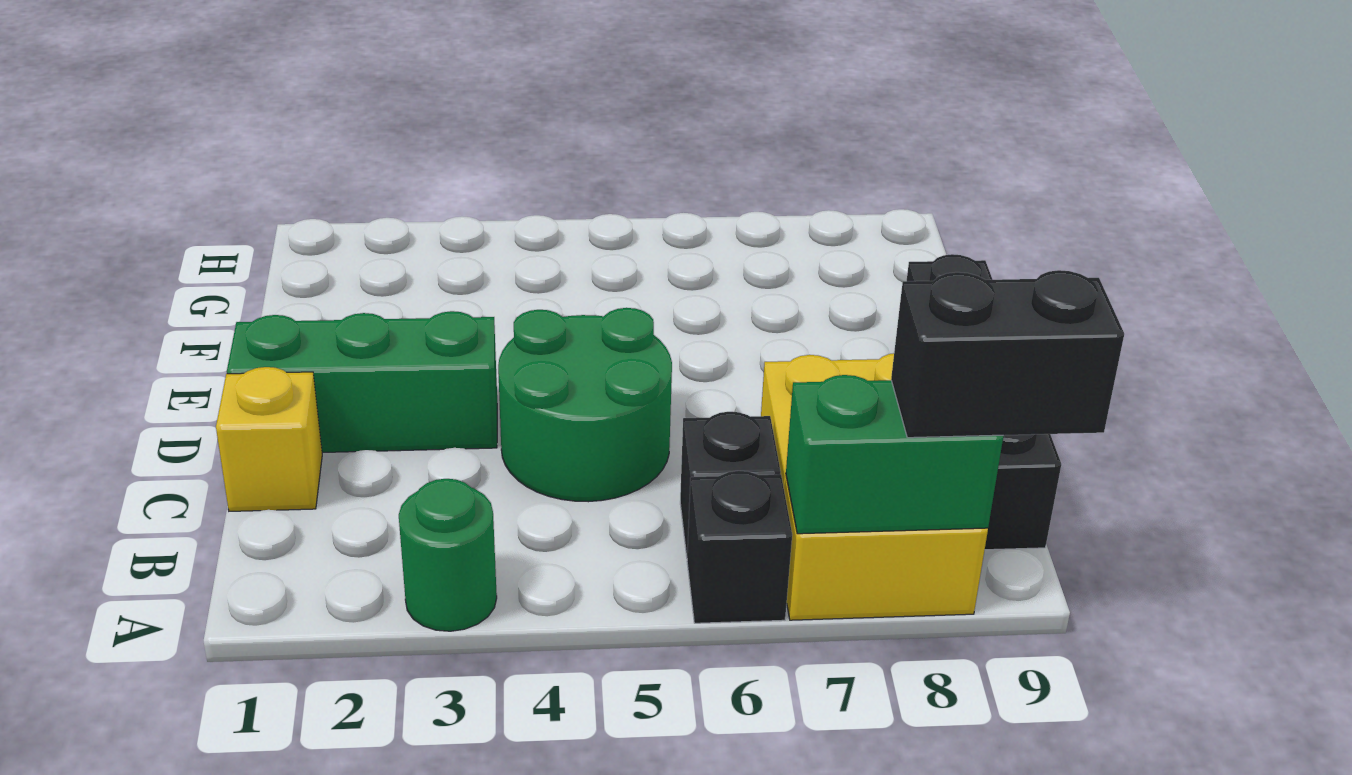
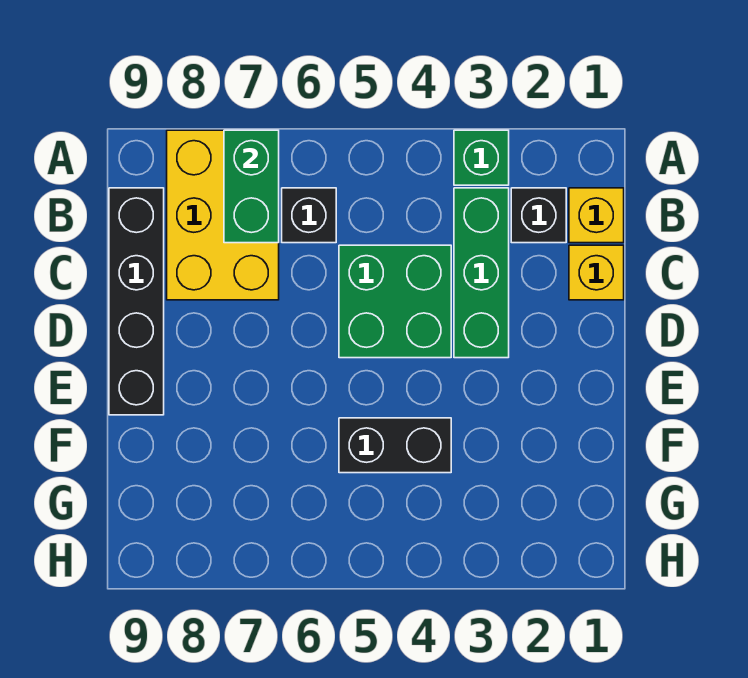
green round brick A3 level 1 -> green brick A3 level 1
black brick A6 level 1 -> black brick B2 level 1
green brick A7:A8 level 2 -> green brick A7:B7 level 2
black brick A8:A9 level 3 -> black brick F4:F5 level 1
none -> yellow brick B1 level 1
green round brick C4:D5 level 1 -> green brick C4:D5 level 1
green brick D1:D3 level 1 -> green brick B3:D3 level 1

